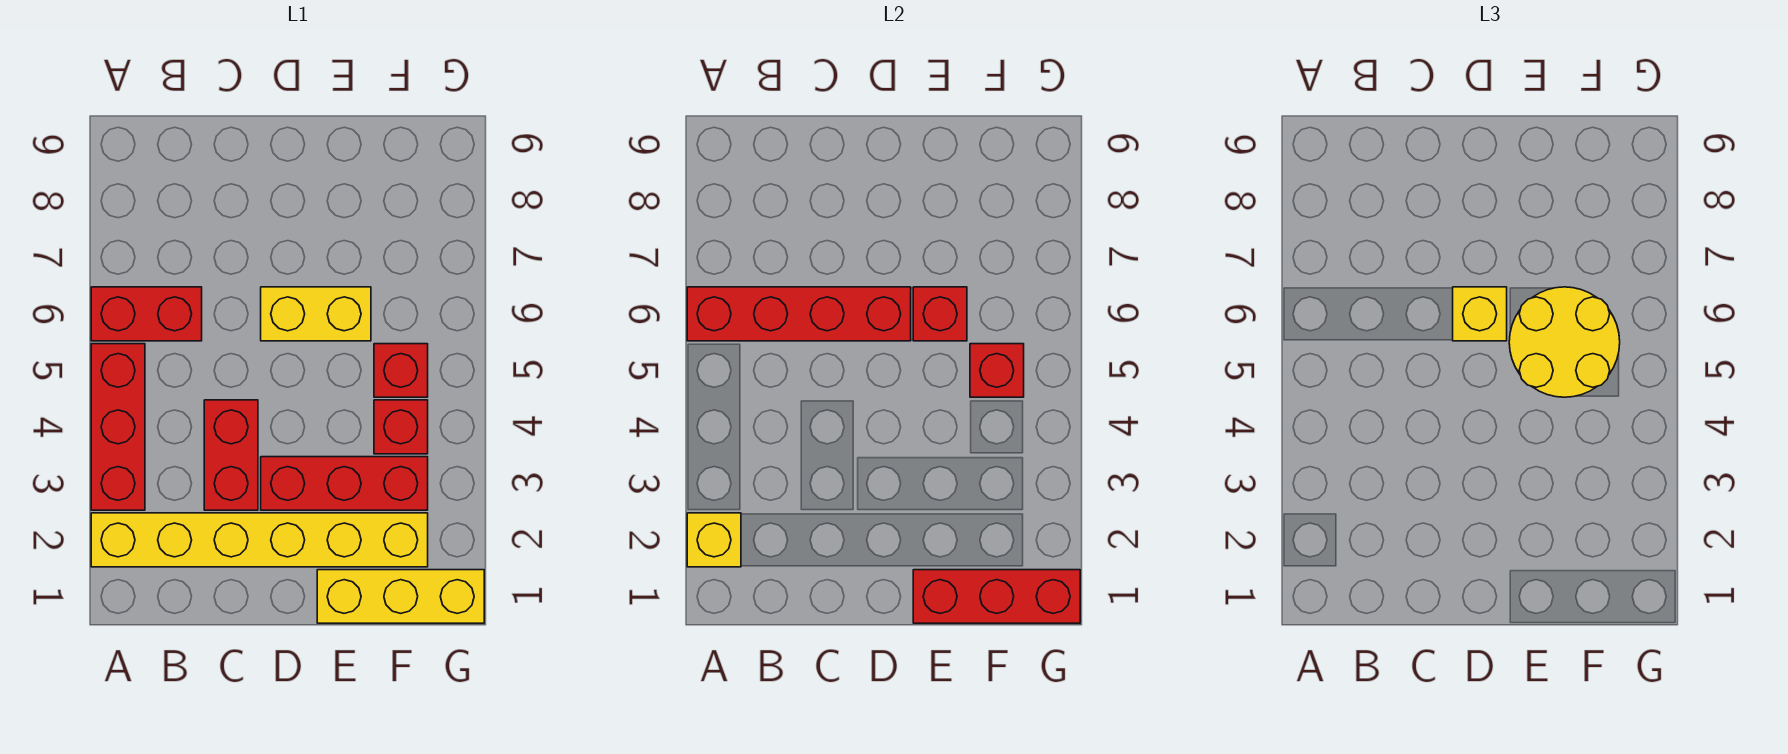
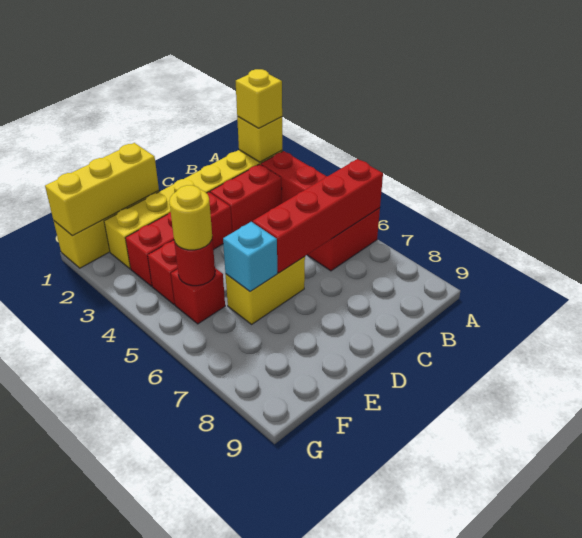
red brick C3:C4 level 1 -> red brick B3:C3 level 1
yellow brick D6 level 3 -> yellow brick A2 level 3
red brick E1:G1 level 2 -> yellow brick E1:G1 level 2
yellow round brick E5:F6 level 3 -> yellow round brick F5 level 3
red brick E6 level 2 -> cyan brick E6 level 2
red brick F5 level 2 -> red round brick F5 level 2

